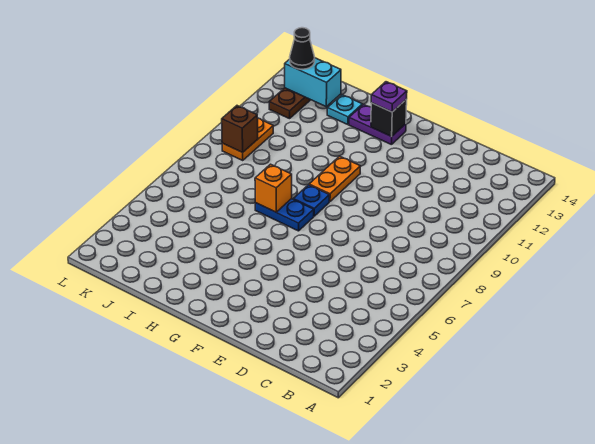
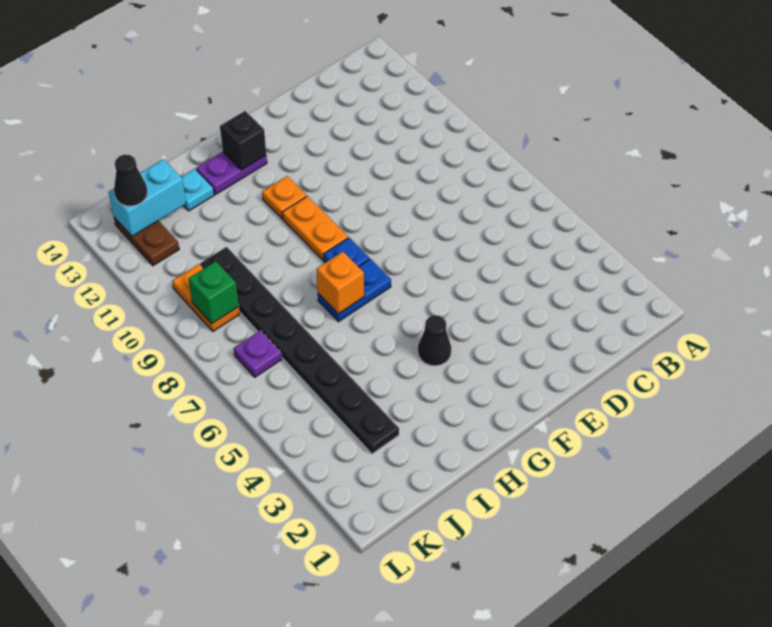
none -> black cone G4 level 1
none -> orange plate G11 level 1
purple plate G13 level 3 -> purple plate K7 level 1
none -> black plate J3:J10 level 1
brown brick K9 level 2 -> green brick K9 level 2

